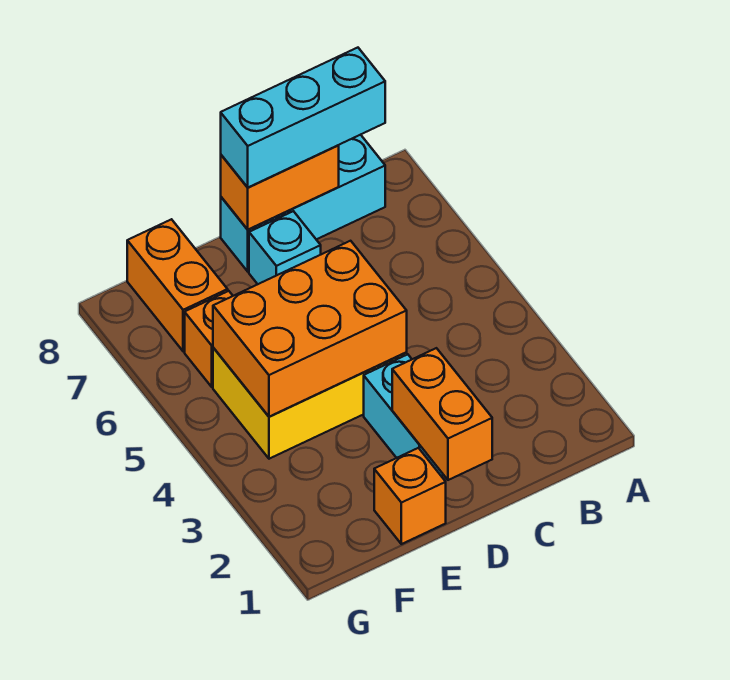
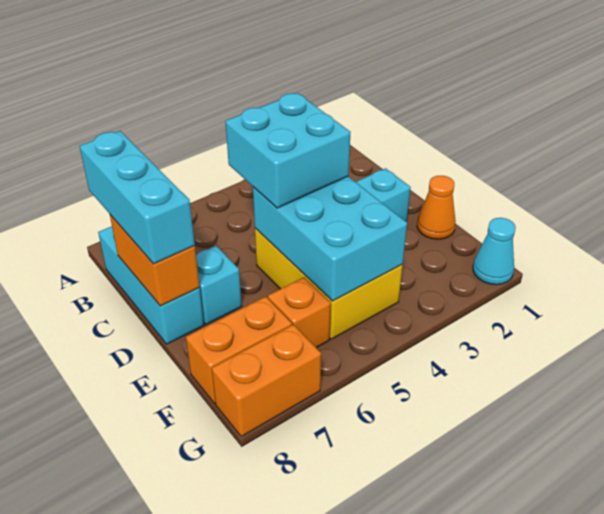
none -> cyan brick C4:D5 level 3
orange brick D1:D2 level 2 -> orange brick G7:G8 level 1
orange brick D4:F5 level 2 -> cyan brick D4:F5 level 2
orange brick E1 level 1 -> orange cone E1 level 1
none -> cyan cone G1 level 1

